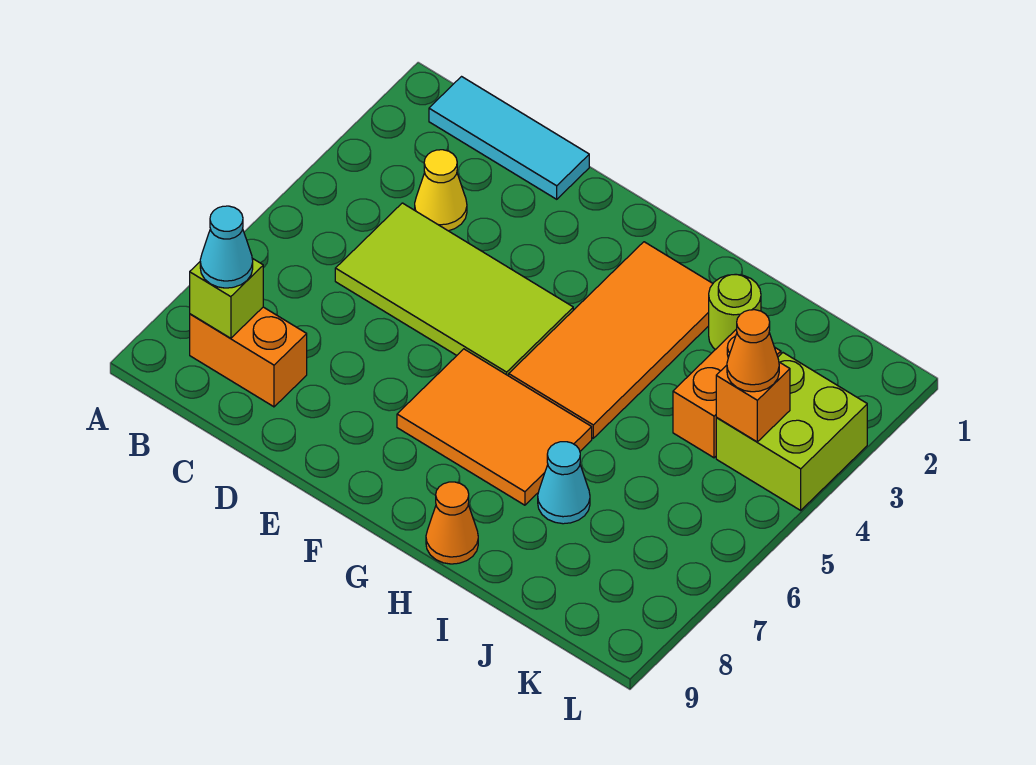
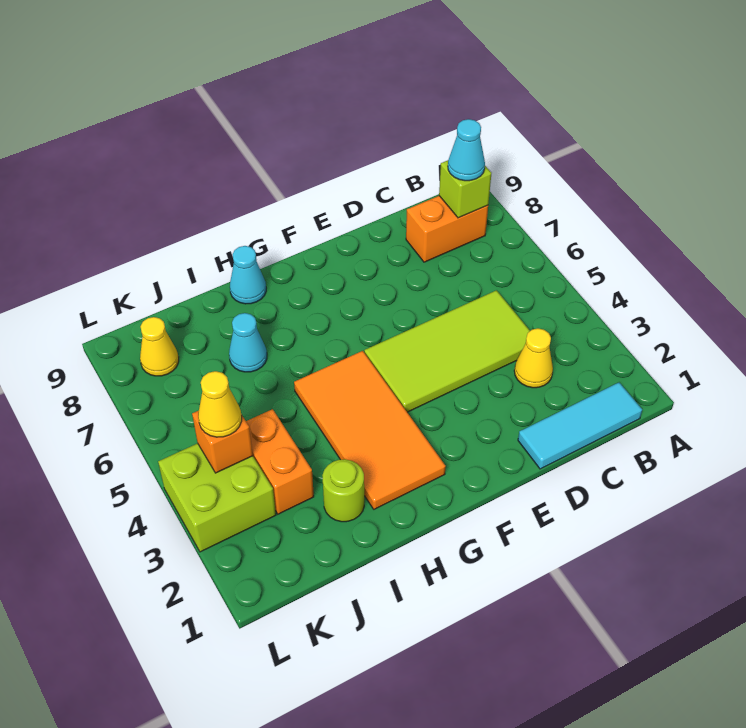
orange tile F6:H7 level 1 -> none
orange cone H9 level 1 -> cyan cone H9 level 1
orange cone K4 level 3 -> yellow cone K4 level 3
none -> yellow cone K8 level 1

